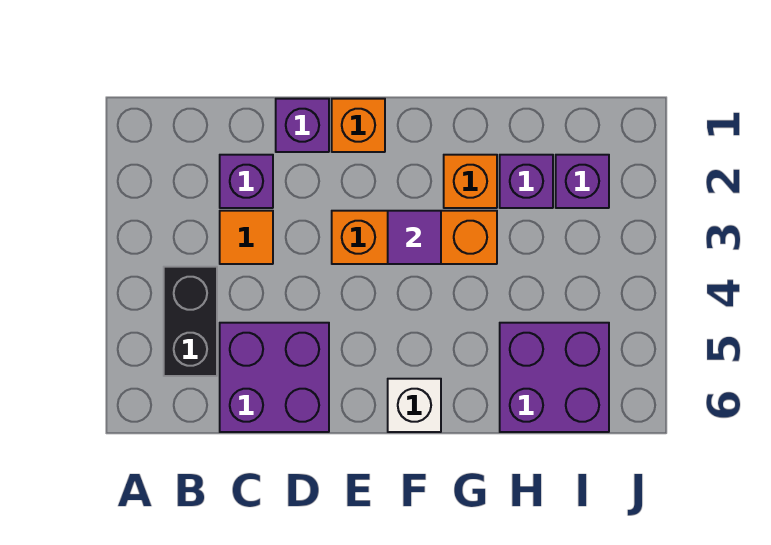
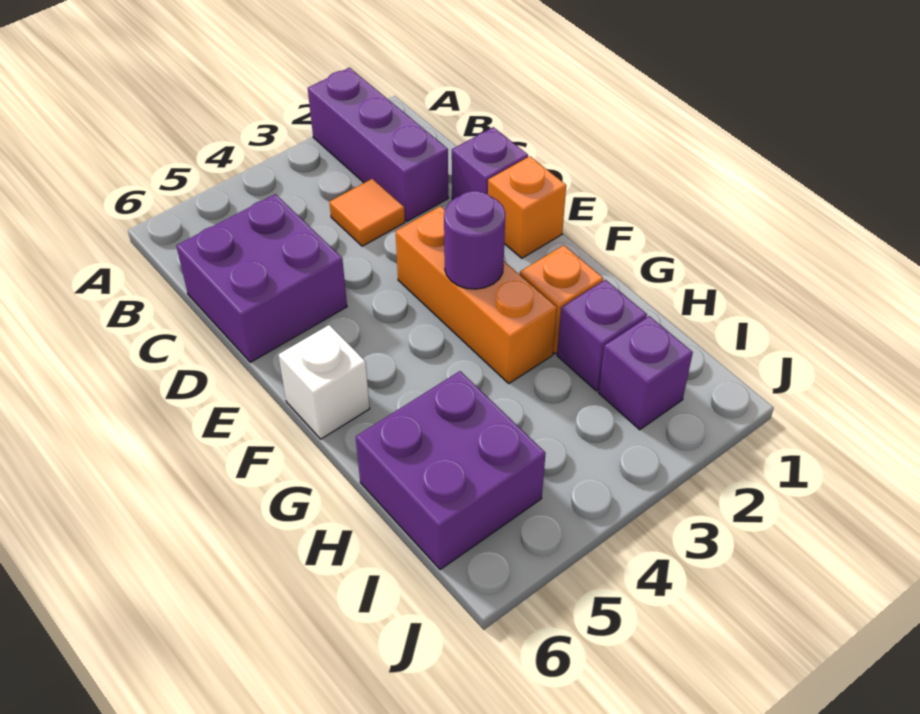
black brick B4:B5 level 1 -> none
purple brick C2 level 1 -> purple brick A2:C2 level 1
purple tile F3 level 2 -> purple round brick F3 level 2

